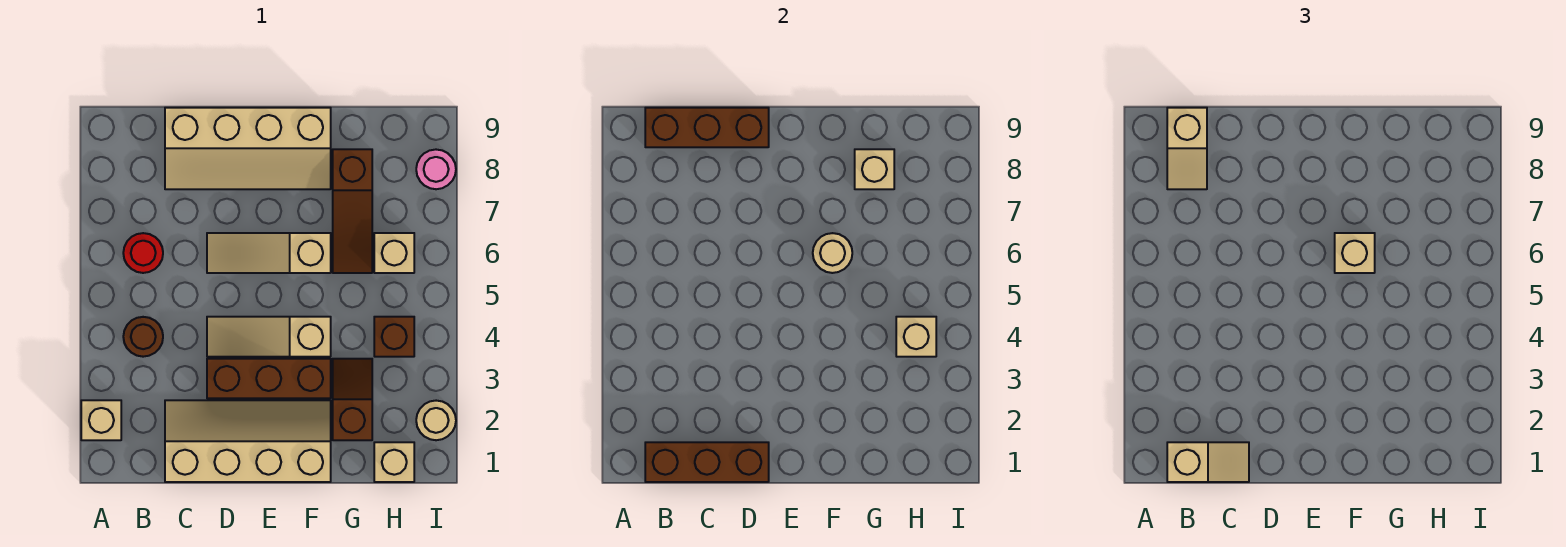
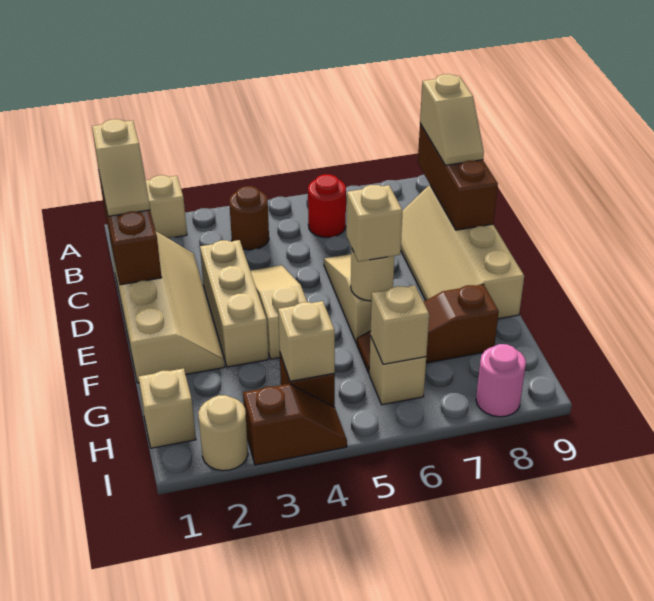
tan slope B8:B9 level 3 top 9 -> tan slope B9:C9 level 3 top B
brown brick D3:F3 level 1 -> tan brick D3:F3 level 1
brown slope G2:G3 level 1 top 2 -> brown slope I3:I4 level 1 top 3
tan brick G8 level 2 -> tan brick H6 level 2

